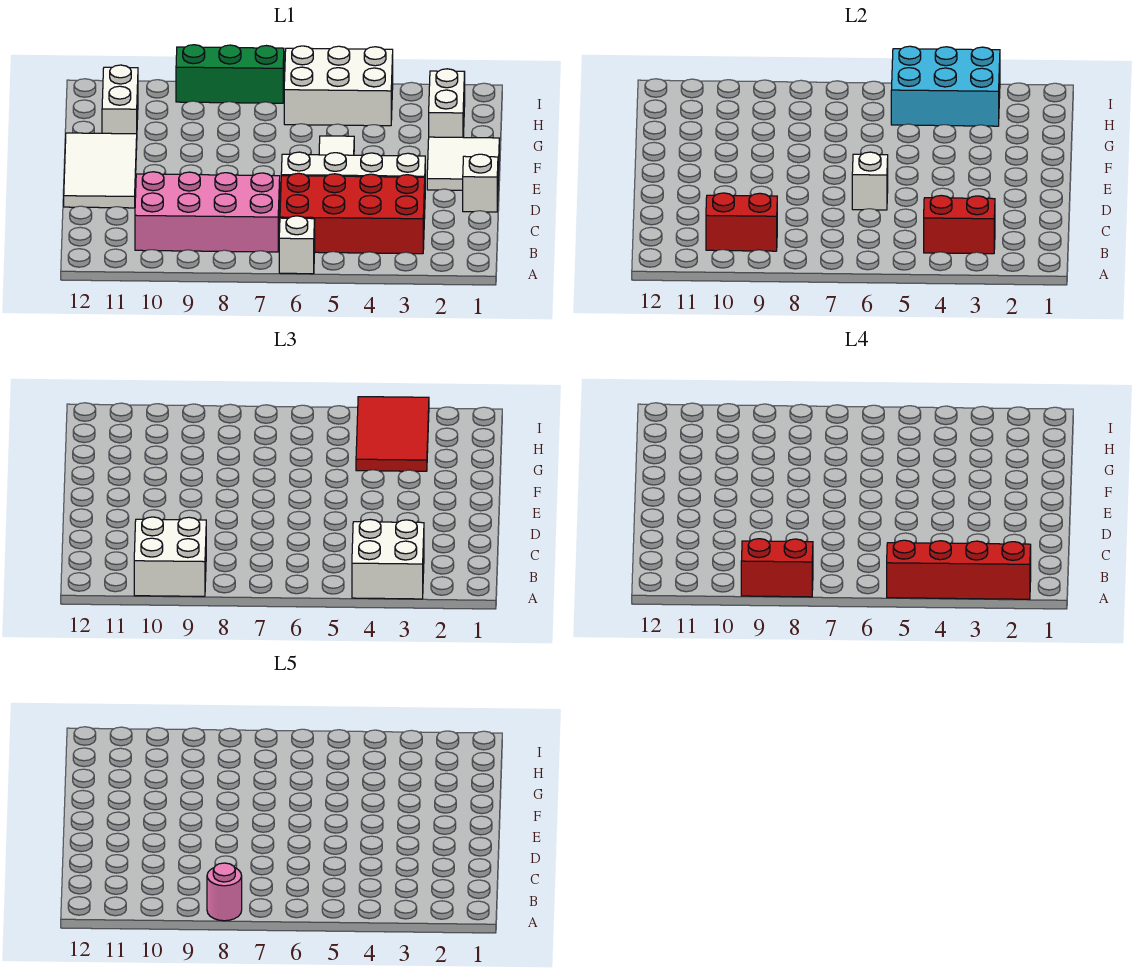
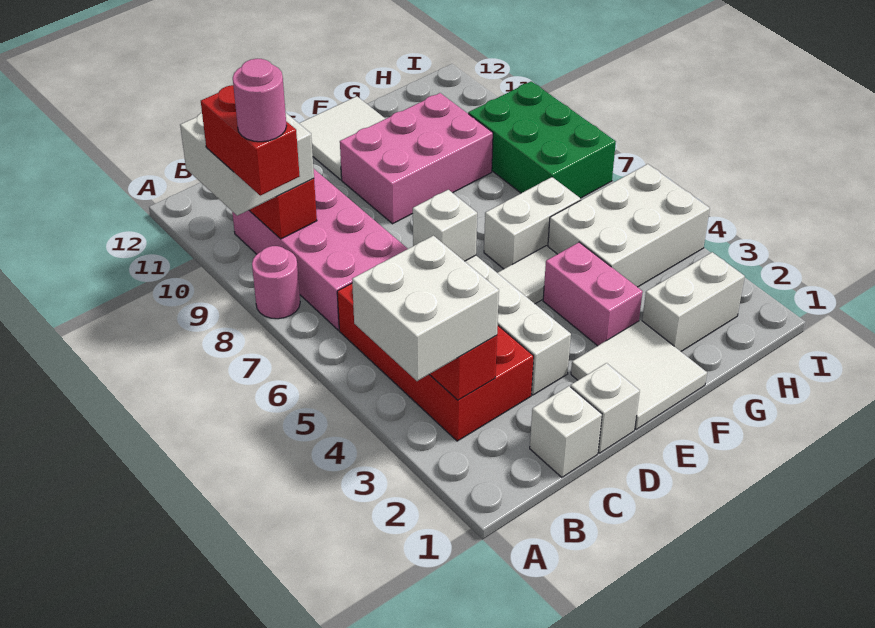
red brick A2:A5 level 4 -> none
white brick A6 level 1 -> white brick C1 level 1
none -> pink round brick A8 level 1
white tile D11:F12 level 1 -> white tile E11:F12 level 1
none -> pink brick E9:G10 level 1
none -> pink brick F3:F4 level 1
red tile G3:I4 level 3 -> none
white brick G11:H11 level 1 -> white brick F6:G6 level 1
cyan brick H3:I5 level 2 -> none
white brick H4:I6 level 1 -> white brick G4:I5 level 1
green brick I7:I9 level 1 -> green brick H7:I9 level 1

